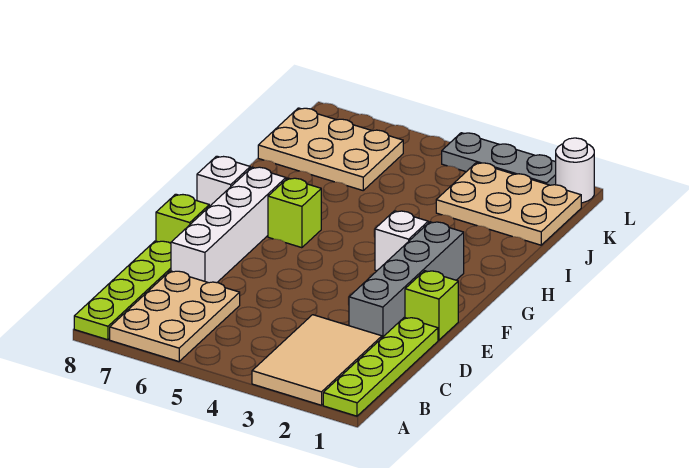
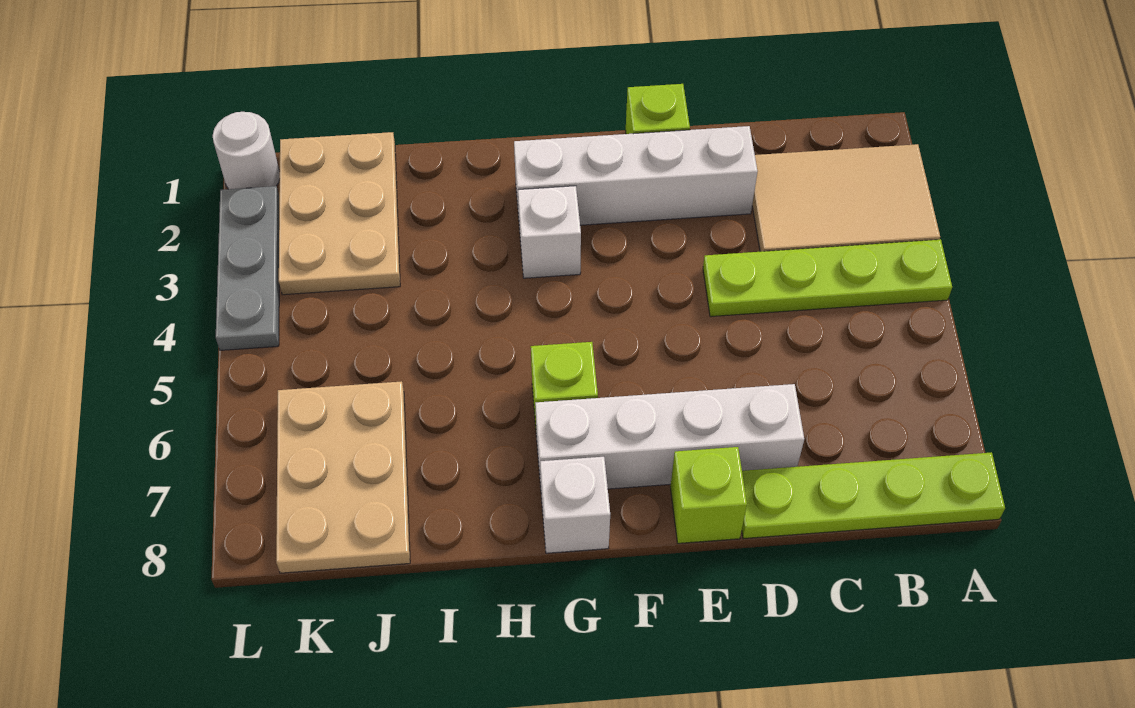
lime plate A1:D1 level 1 -> lime plate A4:D4 level 1
tan plate A6:C7 level 1 -> none
grey brick D2:G2 level 1 -> white brick D2:G2 level 1

